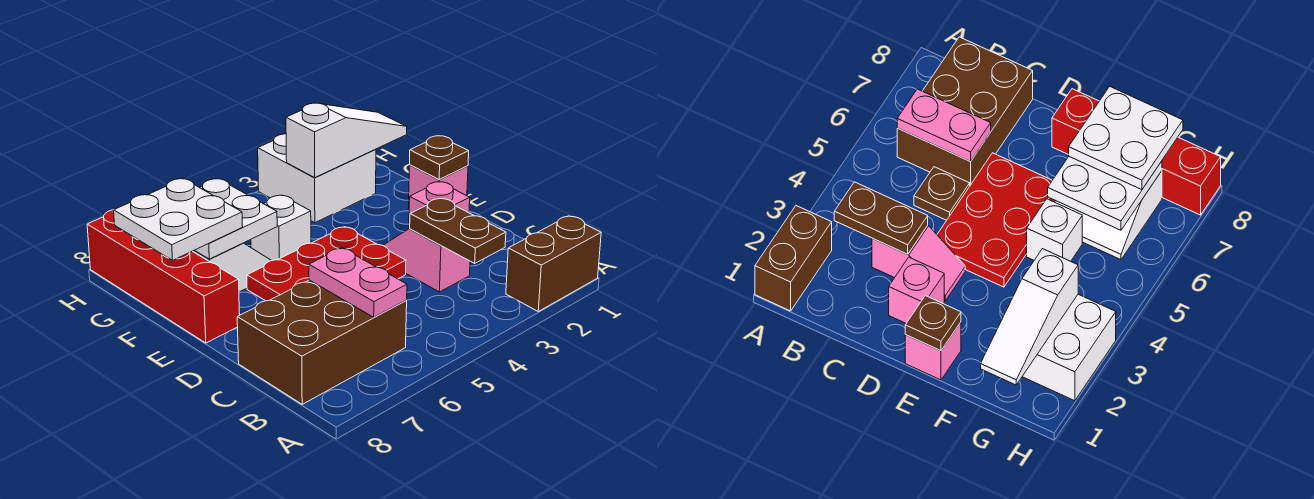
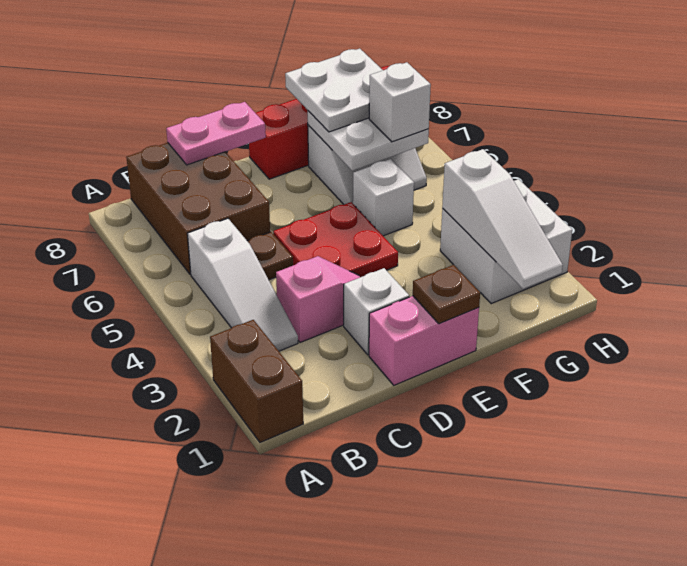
none -> white slope B3:B5 level 1 top 5
brown plate B3:C3 level 2 -> none
pink plate B6:C6 level 2 -> pink plate C8:D8 level 2
pink brick D2 level 1 -> white brick D2 level 1
red plate D4:E6 level 1 -> red plate D4:E5 level 1
pink brick E1 level 1 -> pink brick D1:E1 level 1
none -> white brick G6 level 3

